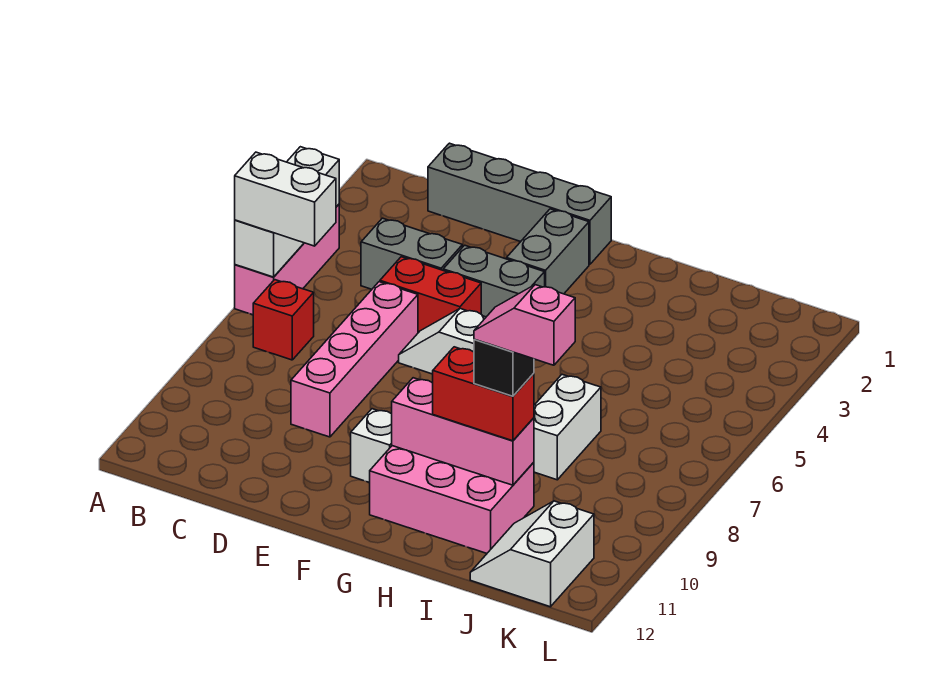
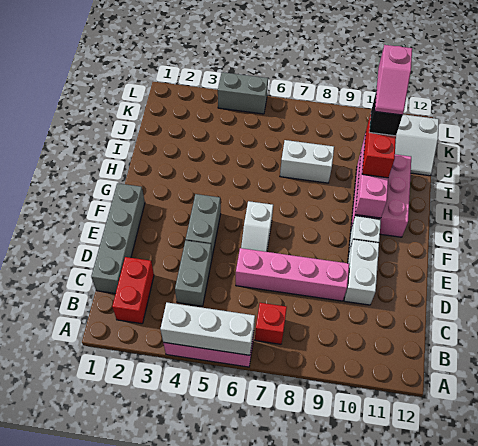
white brick A6:B6 level 3 -> white brick D10:E10 level 1
red brick D5:E5 level 1 -> red brick B2:C2 level 1
grey brick F2:F3 level 1 -> grey brick L4:L5 level 1

